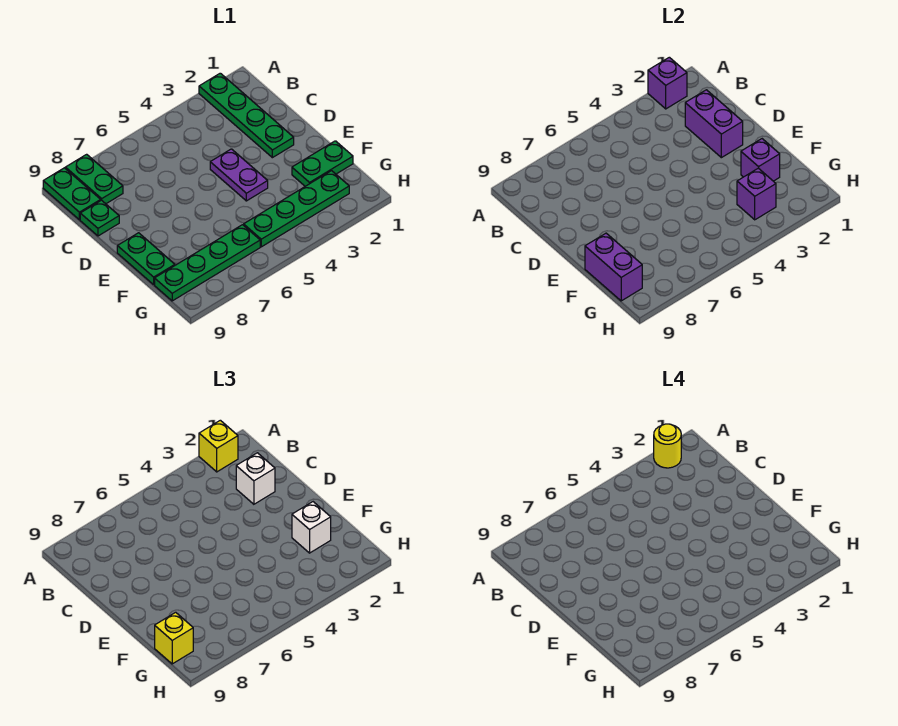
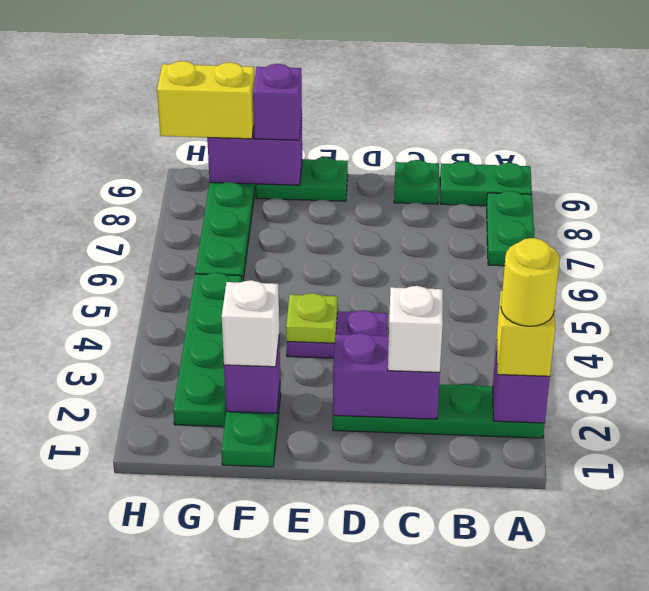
green plate A8:B8 level 1 -> green plate A7:A8 level 1
none -> lime plate E4 level 2
purple brick G3 level 2 -> purple brick F9 level 3
yellow brick G9 level 3 -> yellow brick G9:H9 level 3

